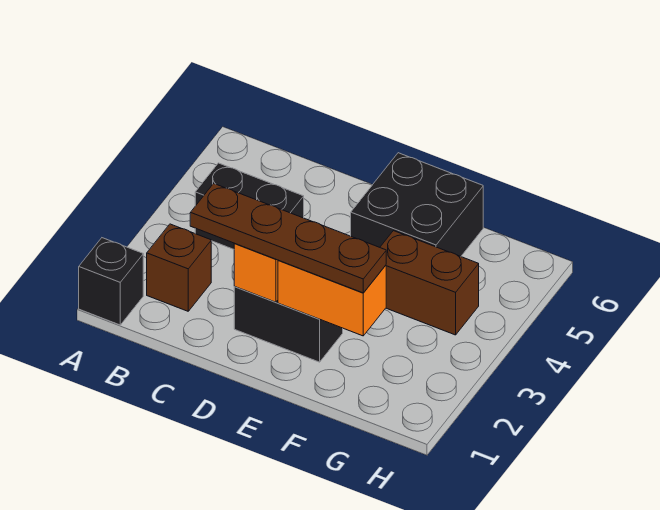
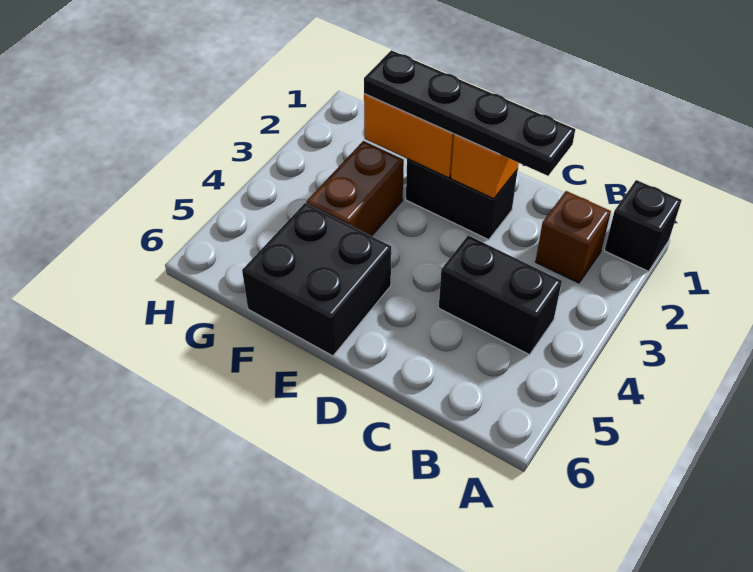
brown plate C2:F2 level 3 -> black plate C2:F2 level 3
brown brick F4:G4 level 1 -> brown brick F3:F4 level 1

